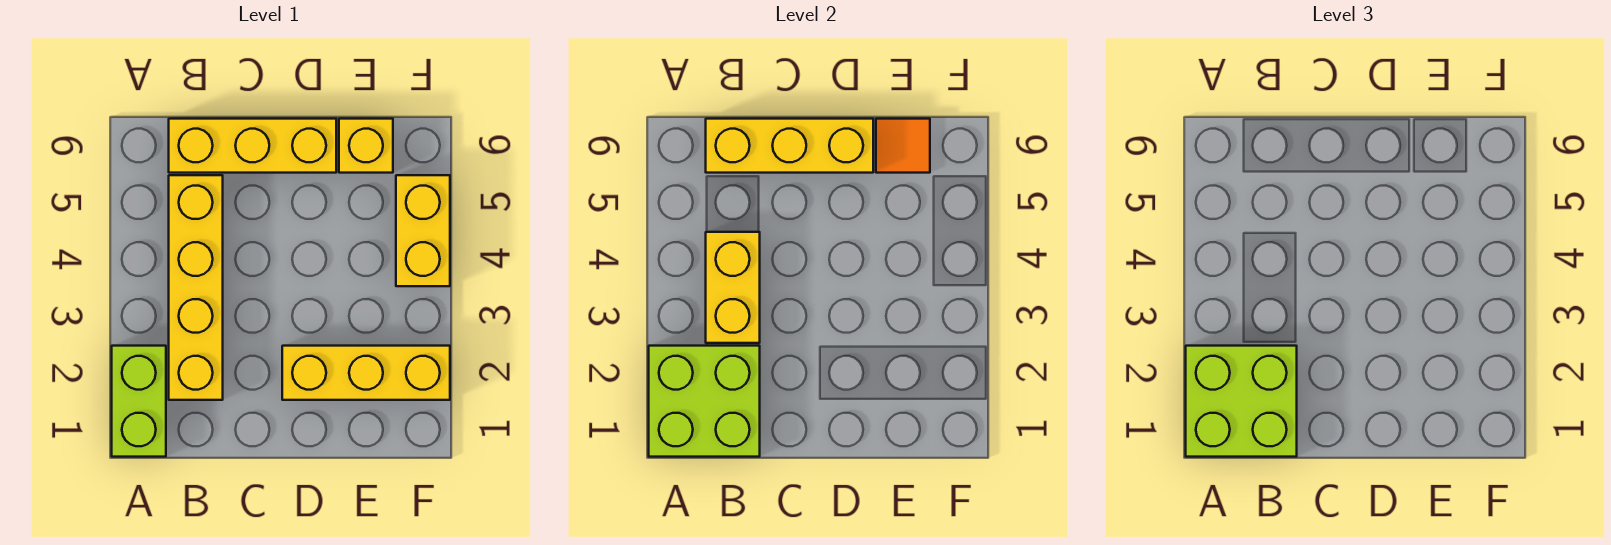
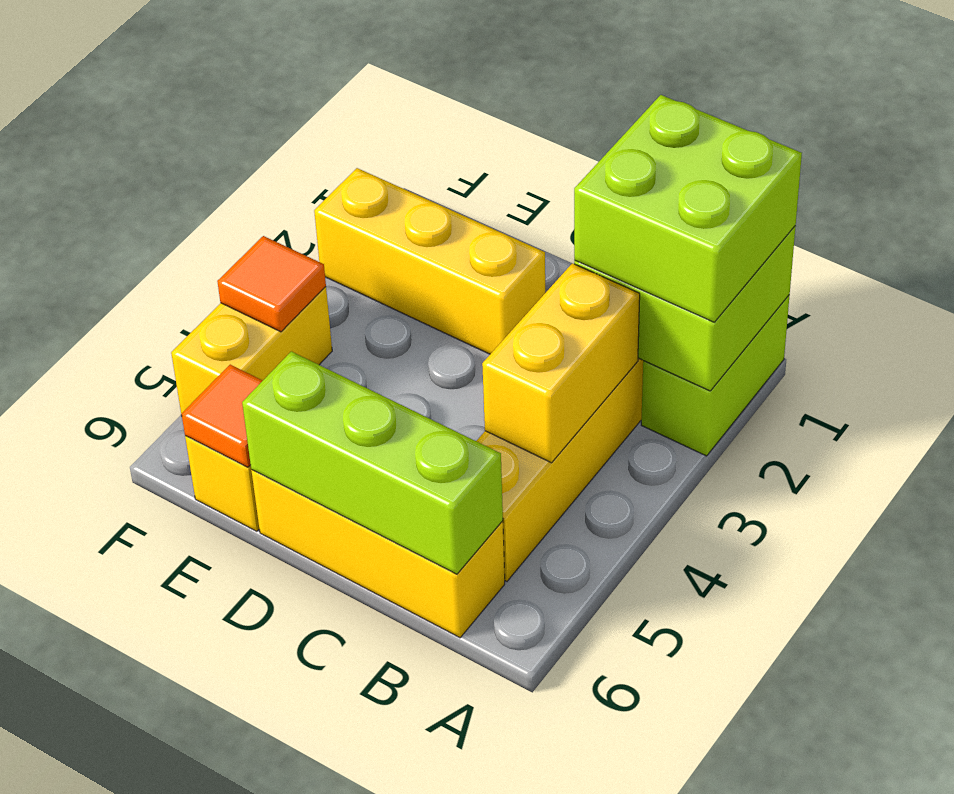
yellow brick B6:D6 level 2 -> lime brick B6:D6 level 2
none -> orange tile F4 level 2

